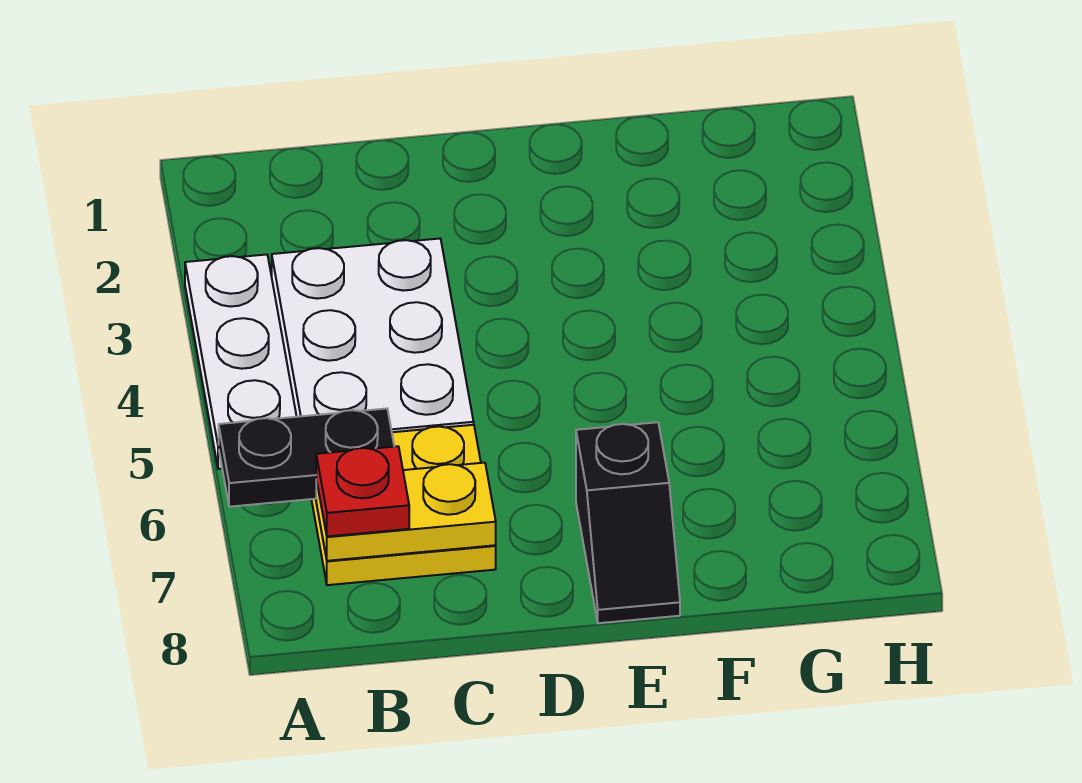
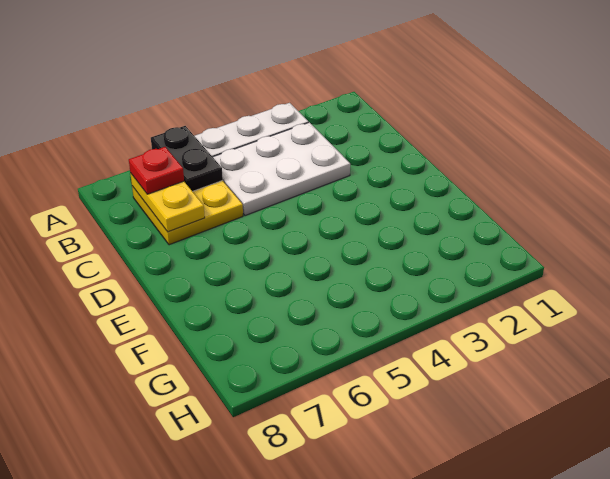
black slope E7:E8 level 1 top 7 -> none

